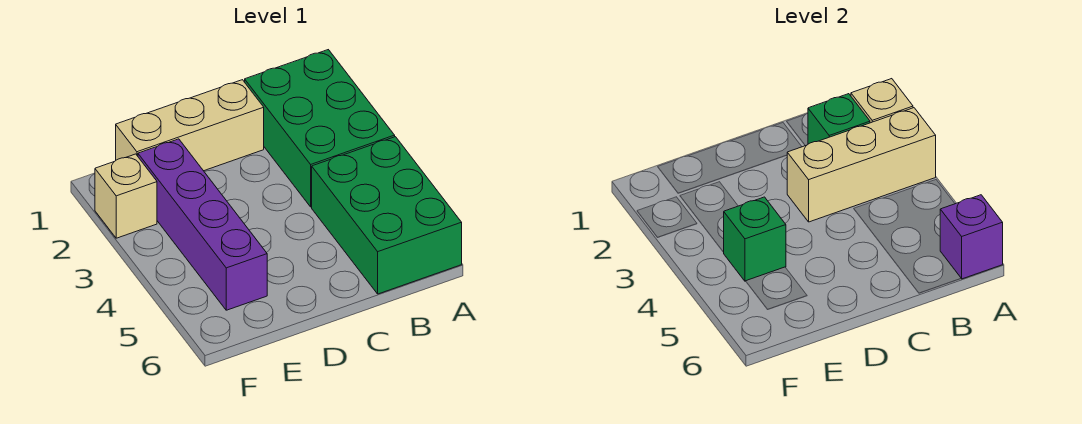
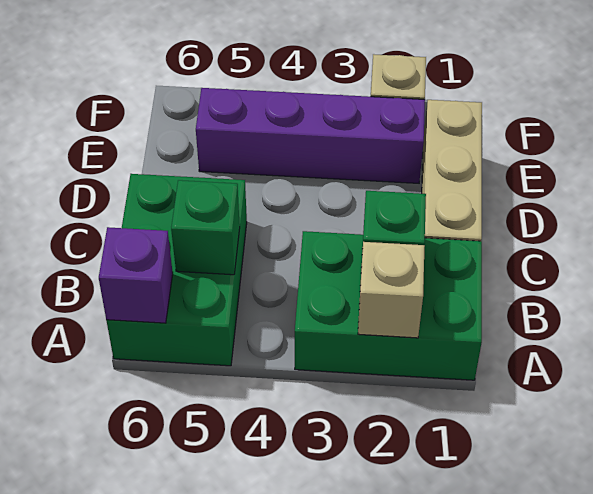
tan brick A3:C3 level 2 -> none
green brick A4:B6 level 1 -> green brick A5:C6 level 1
green brick E4 level 2 -> green brick B5 level 2

